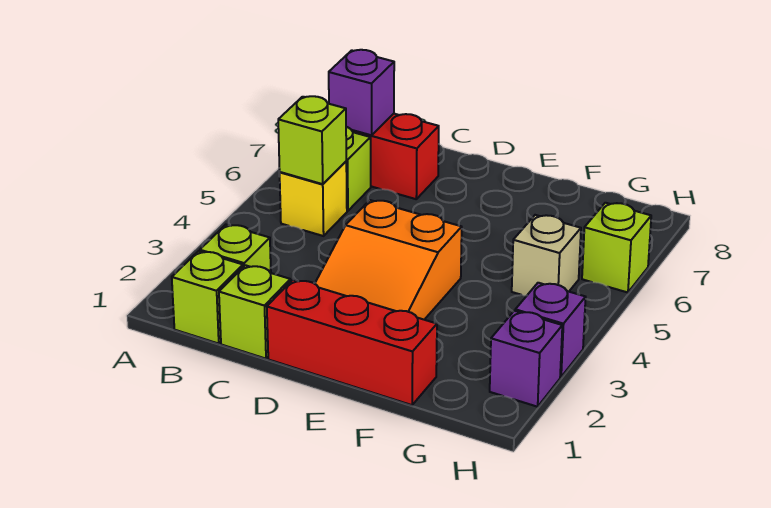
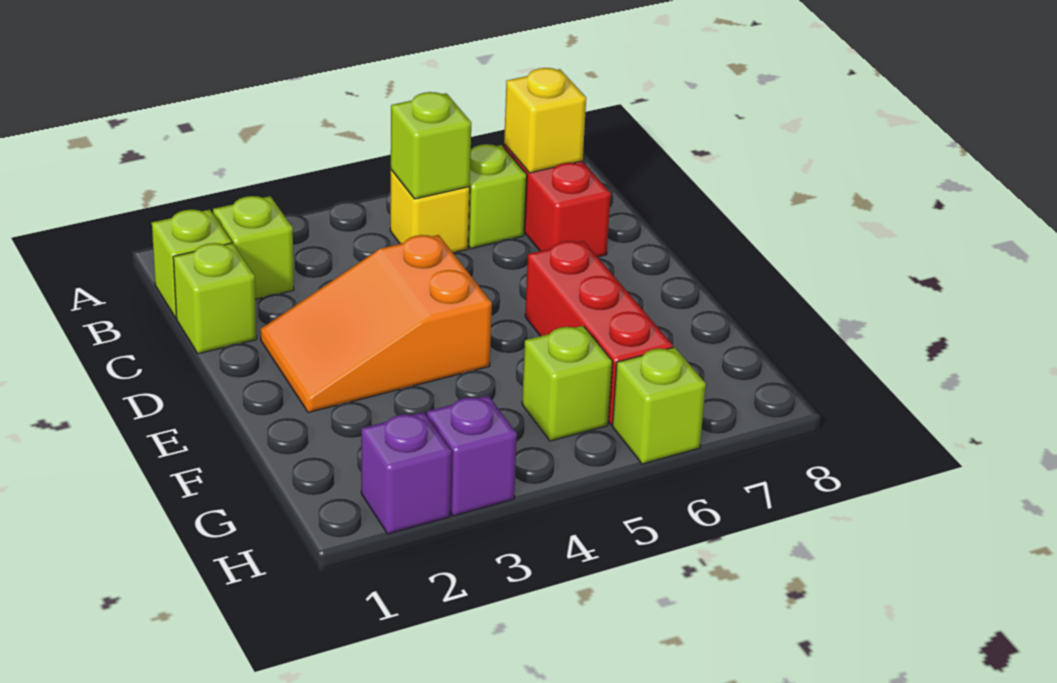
purple brick B7 level 2 -> yellow brick B7 level 2
red brick D1:F1 level 1 -> red brick E6:G6 level 1
tan brick G5 level 1 -> lime brick G5 level 1

